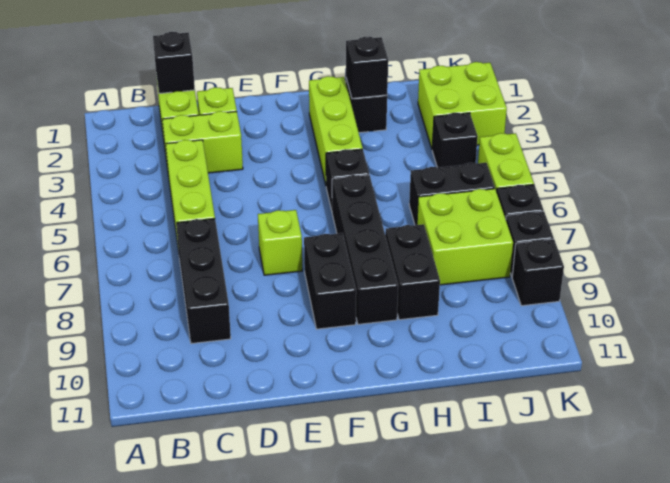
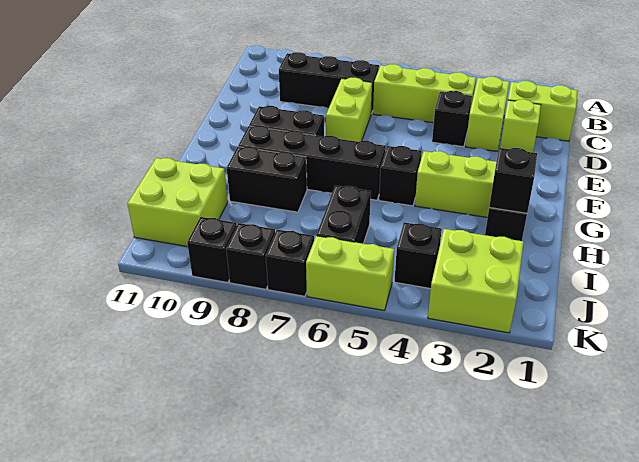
black brick C1 level 2 -> black brick D4 level 1
lime brick E7 level 1 -> lime brick D7:E7 level 1
lime brick I7:J8 level 1 -> lime brick I10:J11 level 1

